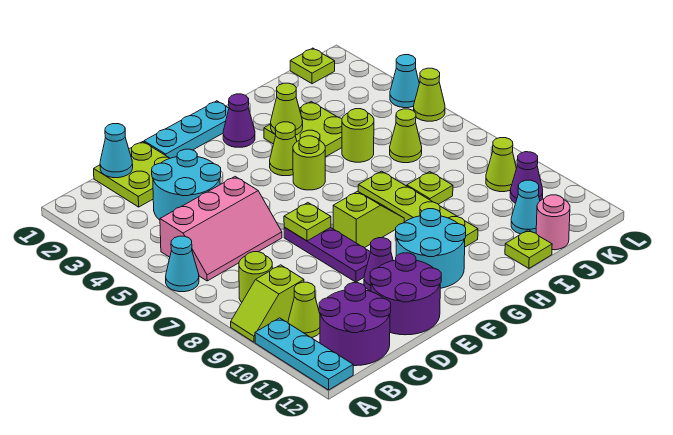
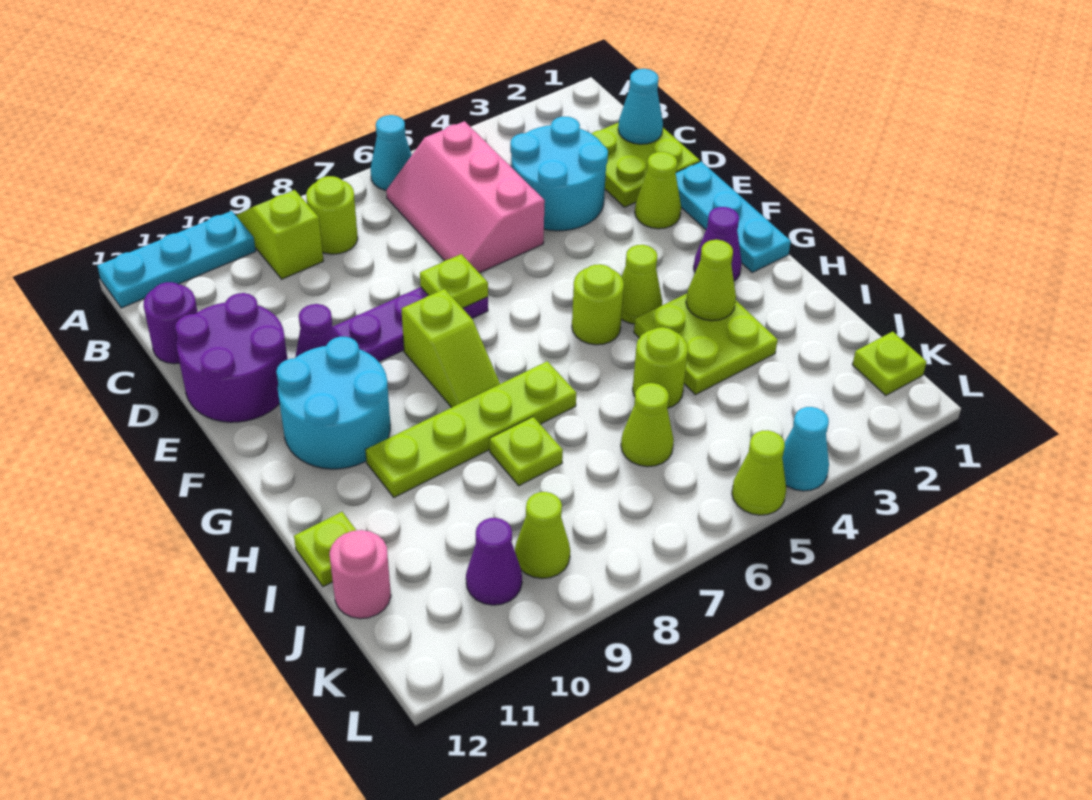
lime cone B10 level 1 -> lime cone E2 level 1
purple round brick B11:C12 level 1 -> purple round brick C12 level 1
cyan cone J11 level 1 -> none

